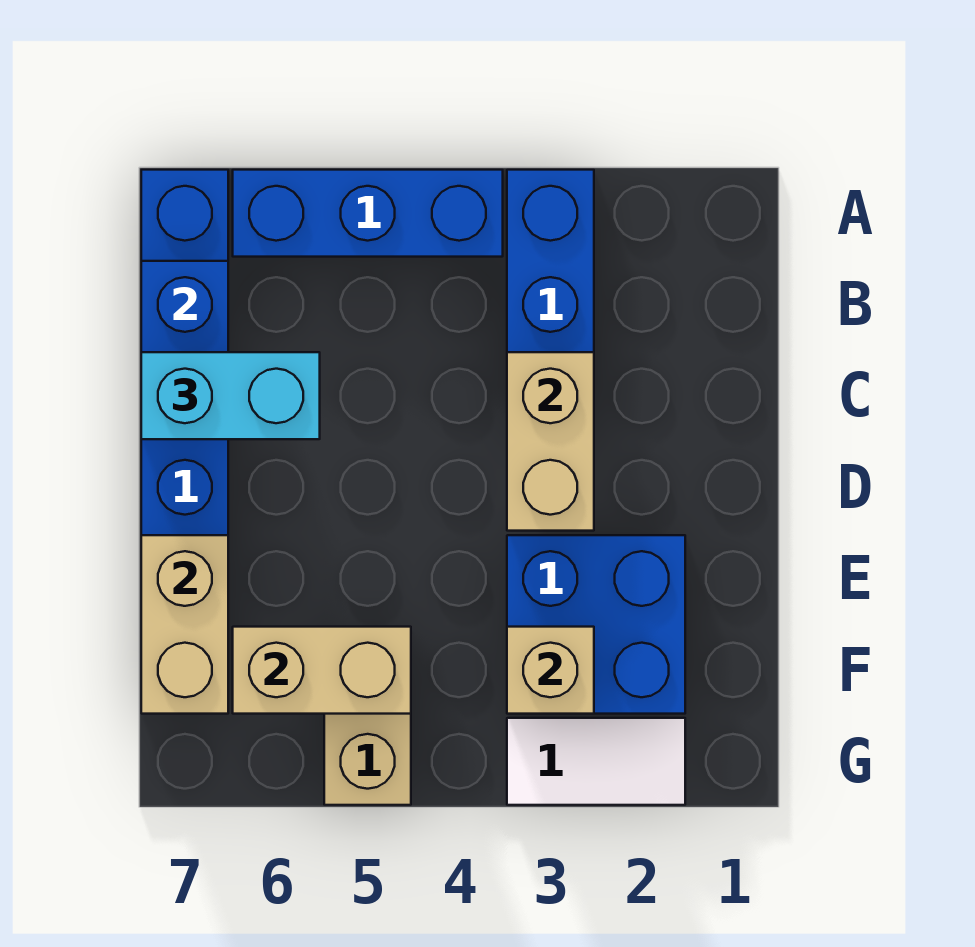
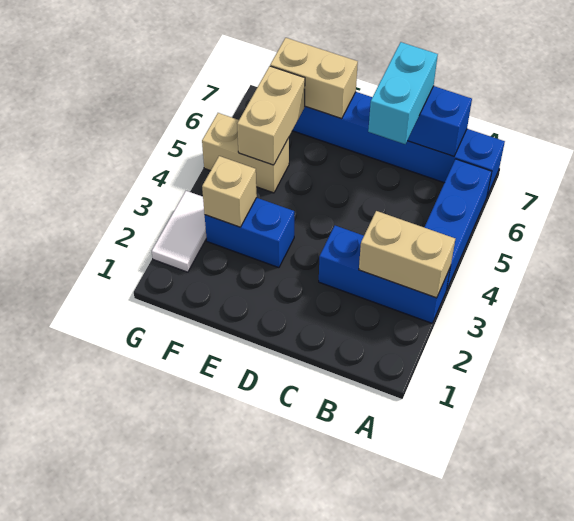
tan brick C3:D3 level 2 -> tan brick A3:B3 level 2
blue brick E2:F3 level 1 -> blue brick E3:F3 level 1

